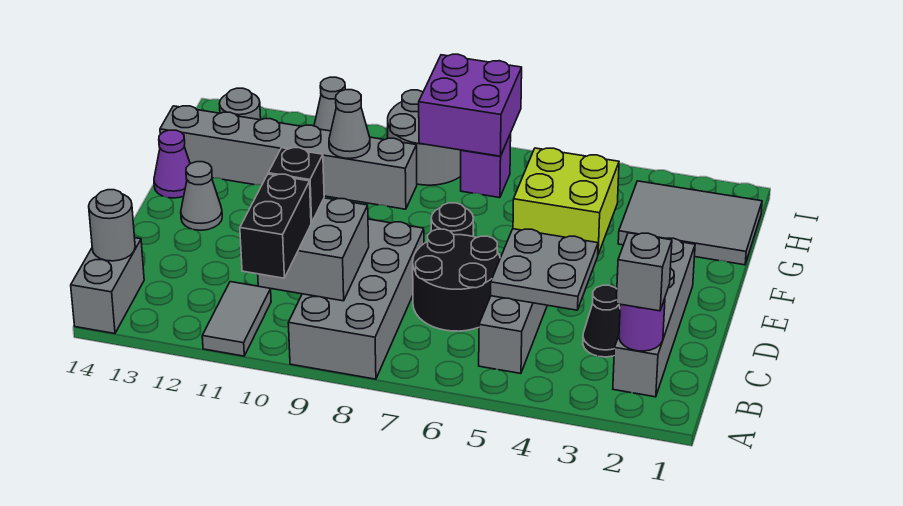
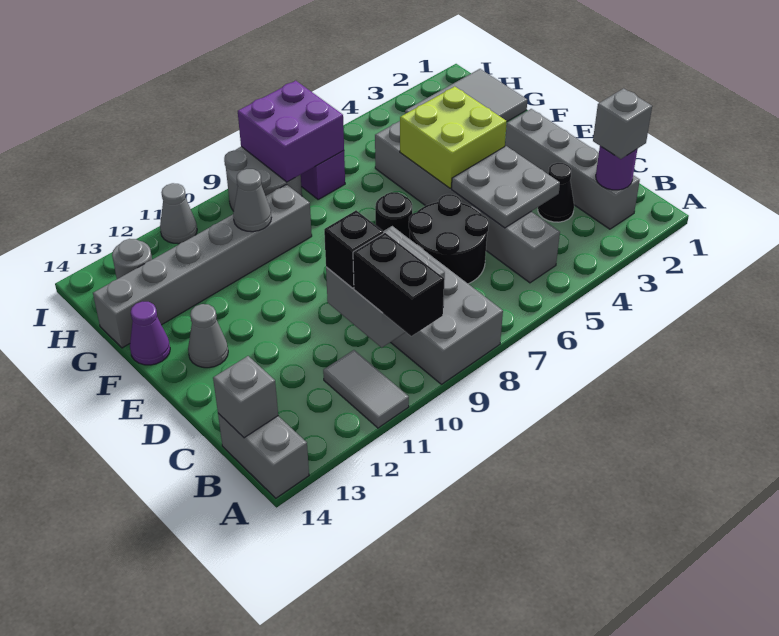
grey round brick B14 level 2 -> grey brick B14 level 2

